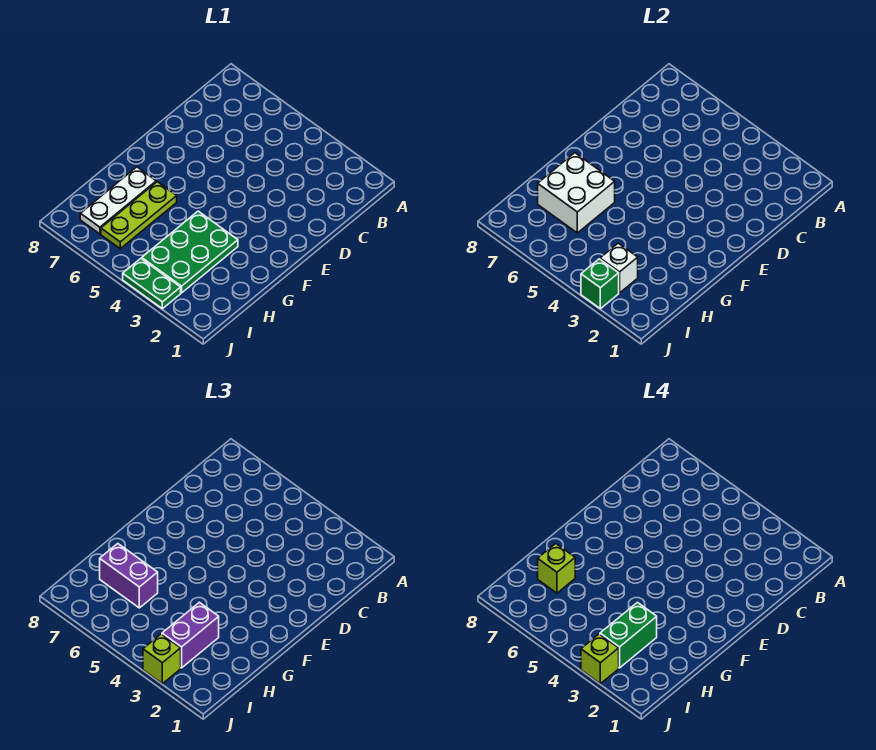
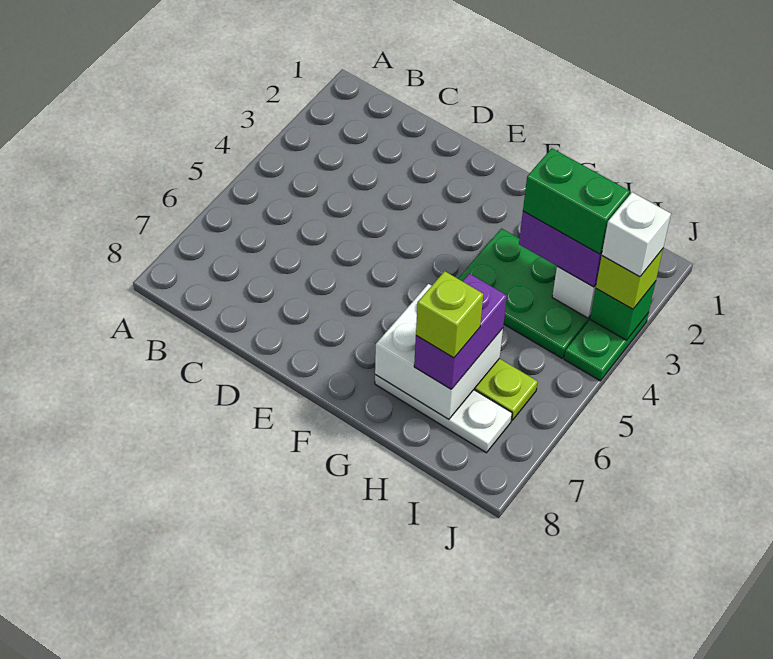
lime brick J3 level 4 -> white brick J3 level 4

